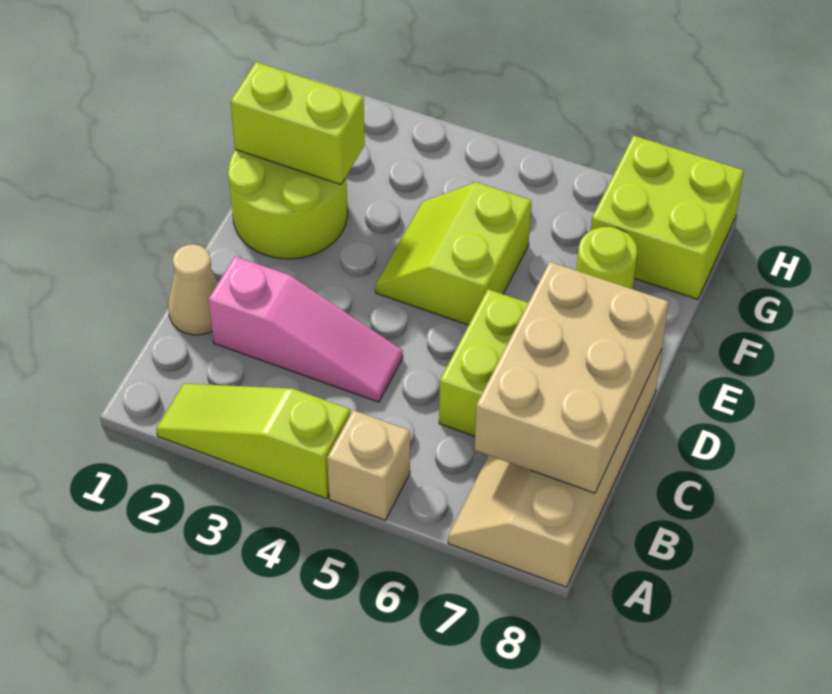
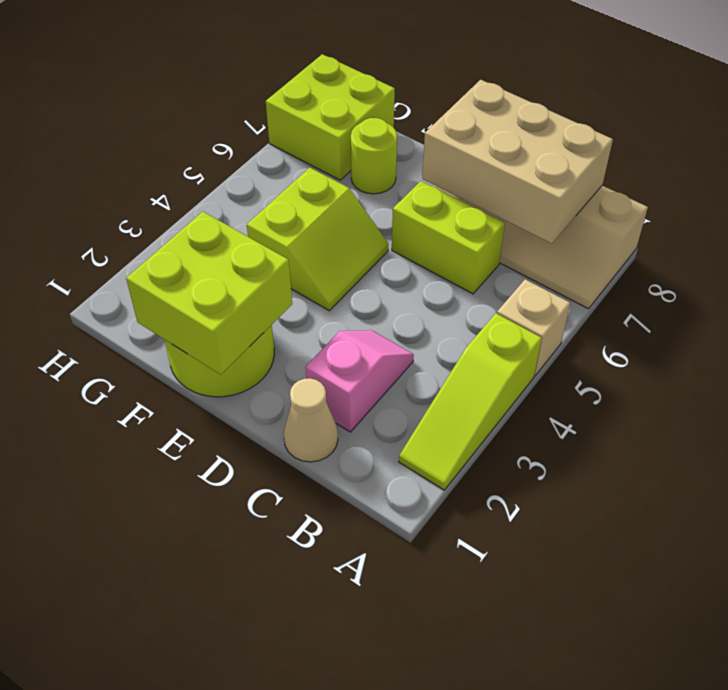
pink slope C2:C4 level 1 top 2 -> pink slope C2:C3 level 1 top 2
lime slope E4:F5 level 1 top 5 -> lime slope E4:F5 level 1 top F
lime brick F1:F2 level 2 -> lime brick E1:F2 level 2

